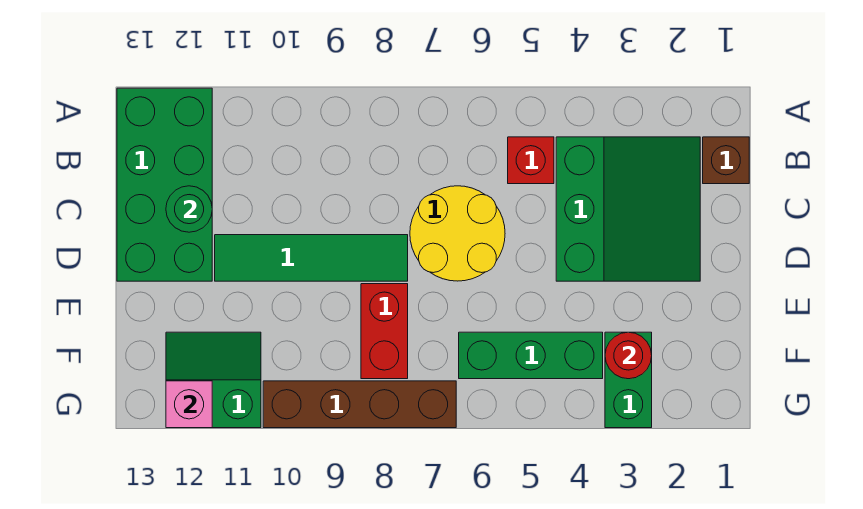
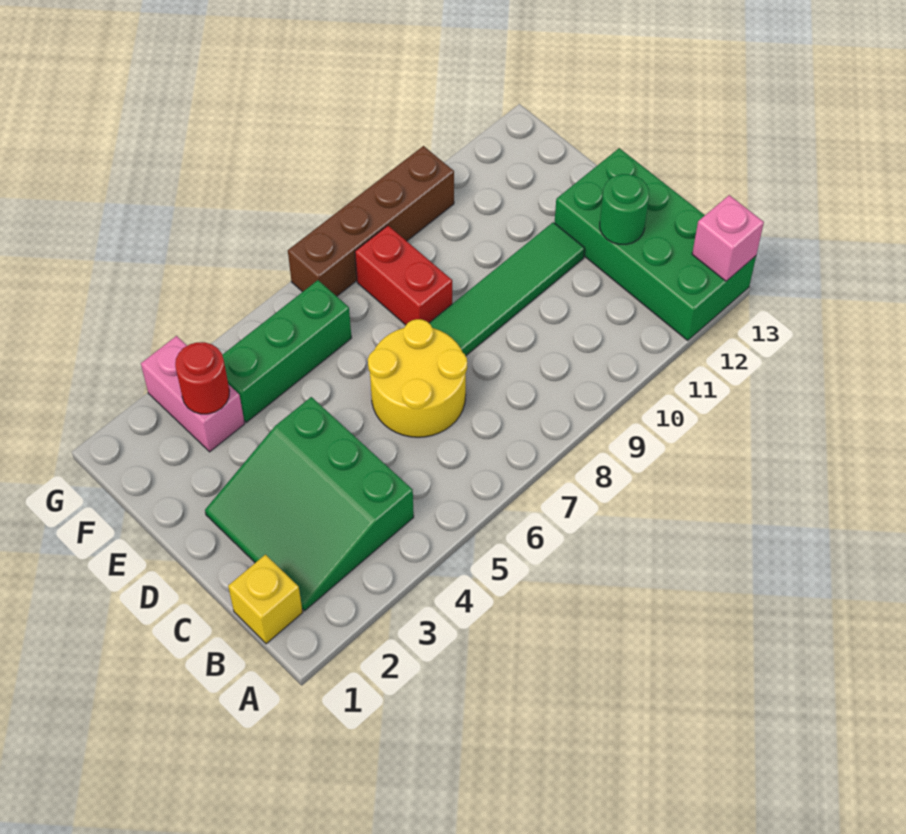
brown brick B1 level 1 -> yellow brick B1 level 1
red brick B5 level 1 -> none
green brick F3:G3 level 1 -> pink brick F3:G3 level 1
green slope F11:G12 level 1 top G -> none
pink brick G12 level 2 -> pink brick A13 level 2

